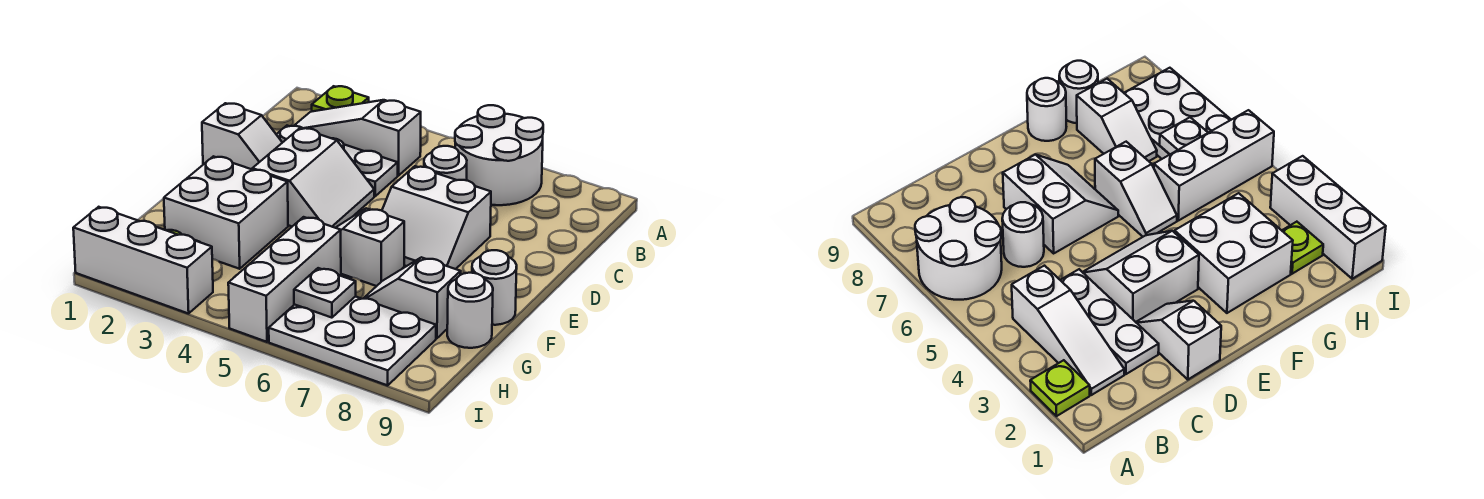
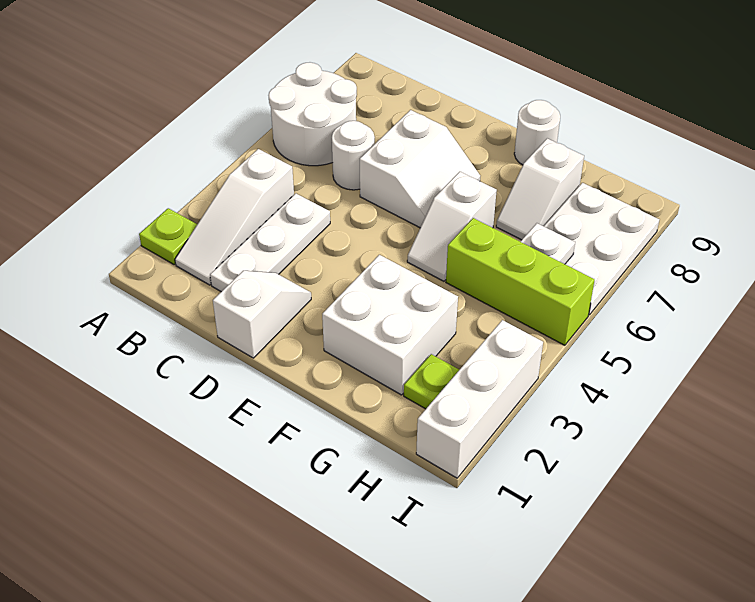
white slope D3:E4 level 1 top 3 -> none
white brick G5:I5 level 1 -> lime brick G5:I5 level 1
white round brick G9 level 1 -> none

